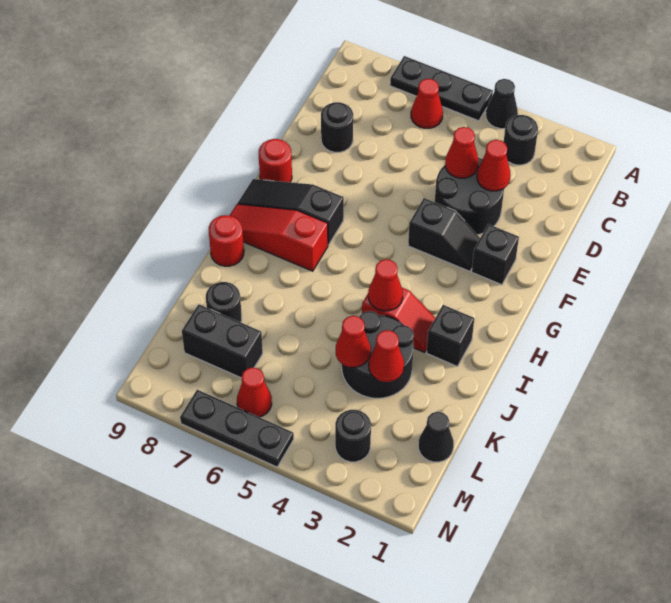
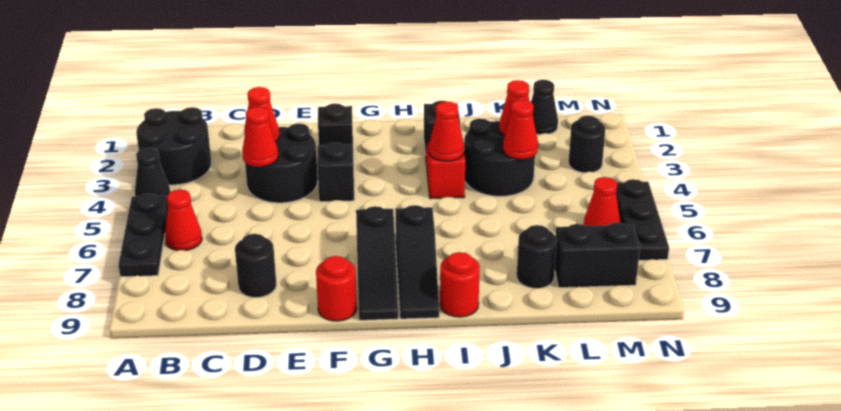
black round brick B3 level 1 -> black round brick A2:B3 level 1
red slope H7:H9 level 1 top 7 -> black slope H7:H9 level 1 top 7
black brick L7:L8 level 1 -> black brick L8:M8 level 1

